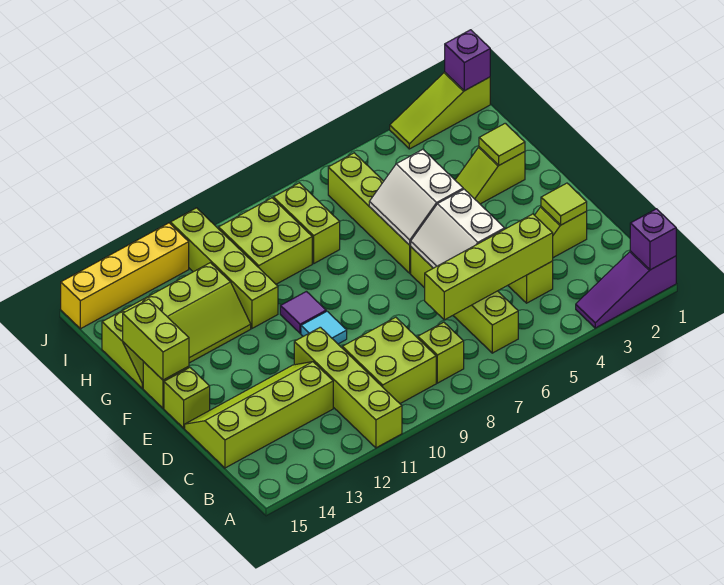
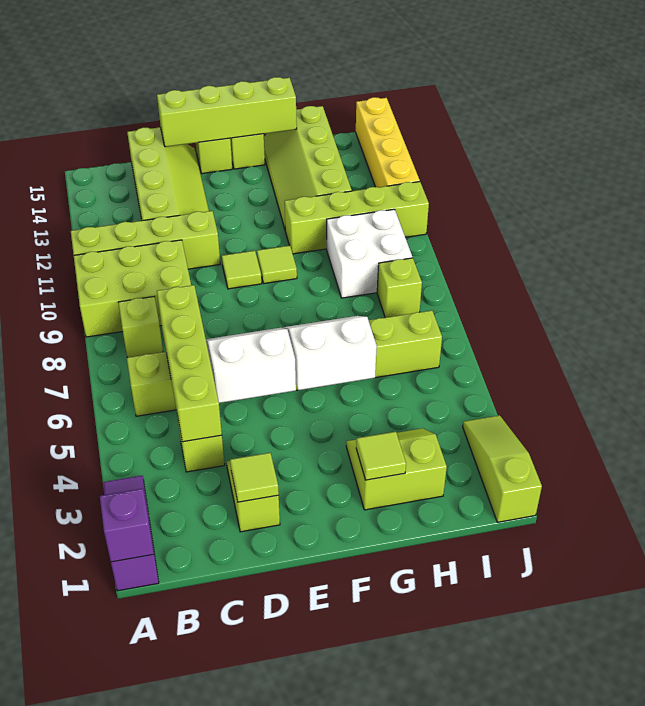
lime brick B9:C10 level 1 -> lime brick A9:C10 level 1
cyan tile E10 level 1 -> lime tile E10 level 1
purple tile F10 level 1 -> lime tile F10 level 1
lime brick F15:G15 level 2 -> lime brick D15:G15 level 2
lime slope G2:G3 level 1 top 2 -> lime slope G2:H3 level 1 top 2
lime brick H8:I8 level 1 -> lime brick I8 level 1
lime brick H9:I10 level 1 -> white brick H9:I10 level 1
purple brick J1 level 2 -> none

